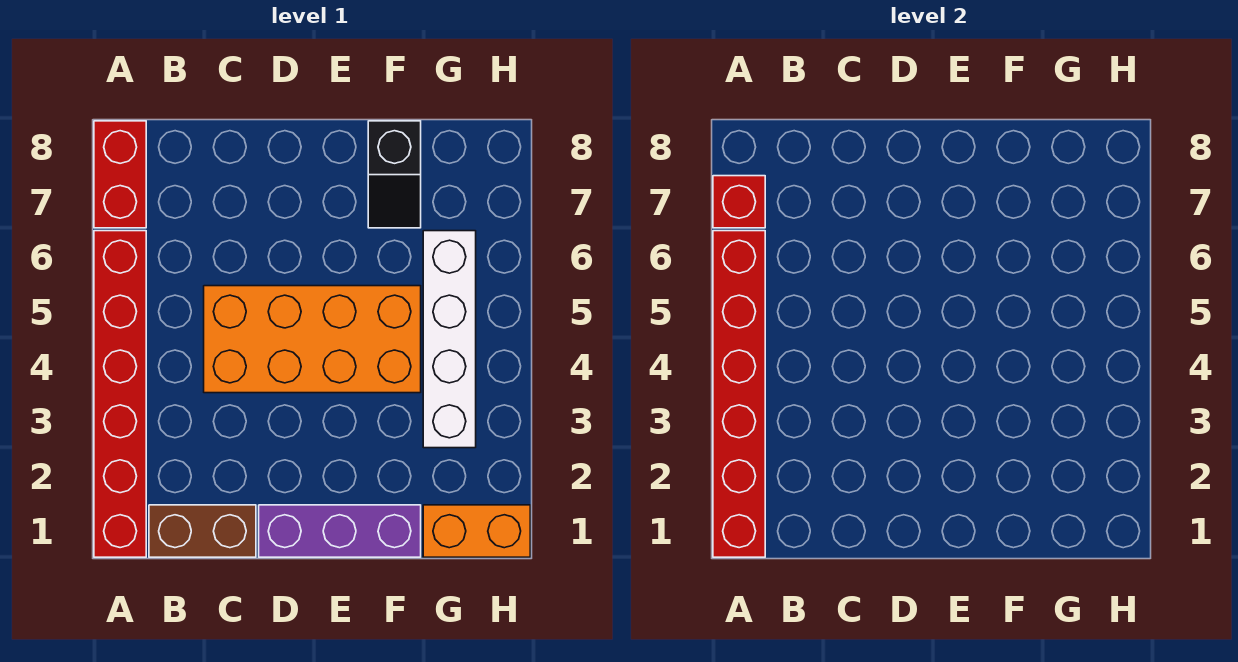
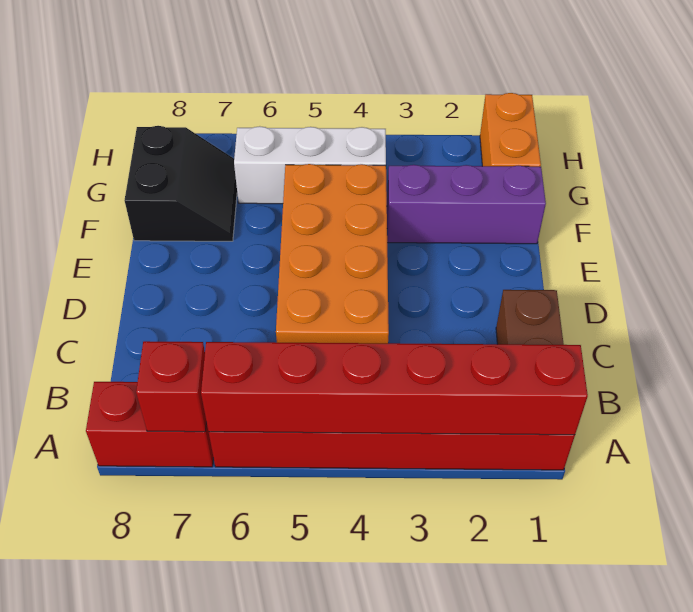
purple brick D1:F1 level 1 -> purple brick F1:F3 level 1
black slope F7:F8 level 1 top 8 -> black slope F7:G8 level 1 top 8
white brick G3:G6 level 1 -> white brick G4:G6 level 1

